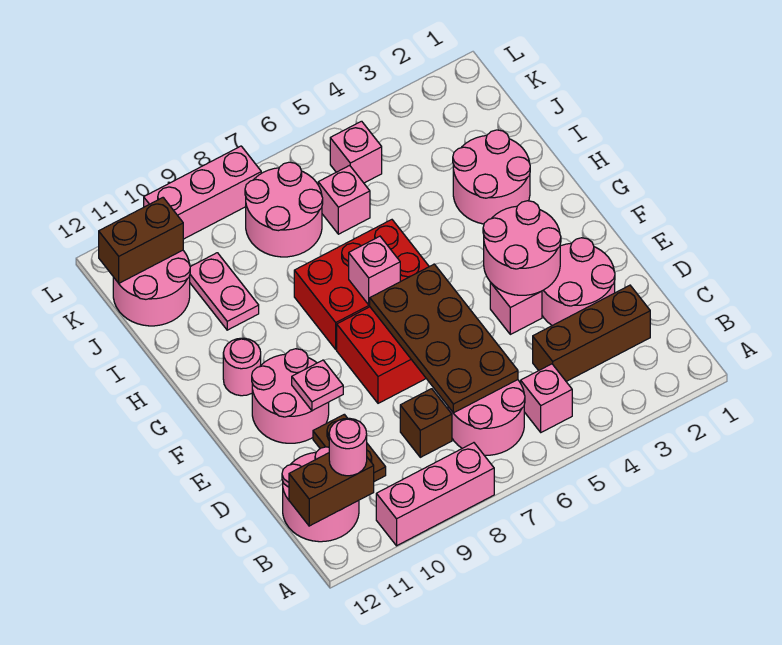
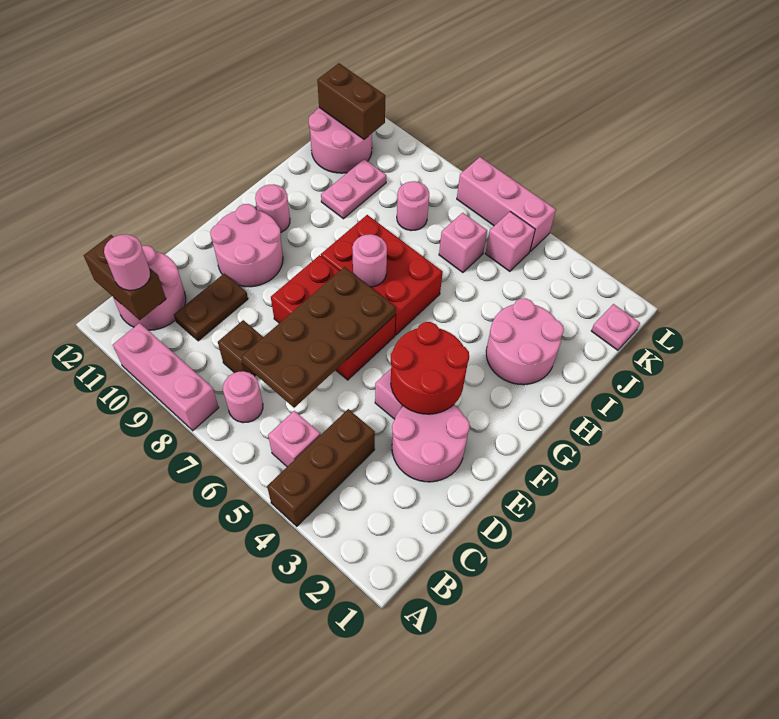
pink round brick B6:C7 level 1 -> pink round brick B7 level 1
brown brick C2:C4 level 1 -> brown brick A4:C4 level 1
pink round brick E3:F4 level 2 -> red round brick E3:F4 level 2
pink plate E10 level 2 -> pink plate K1 level 1
pink brick G7 level 2 -> pink round brick G7 level 2
pink round brick J7:K8 level 1 -> pink round brick J8 level 1
pink brick L8:L10 level 1 -> pink brick L5:L7 level 1

